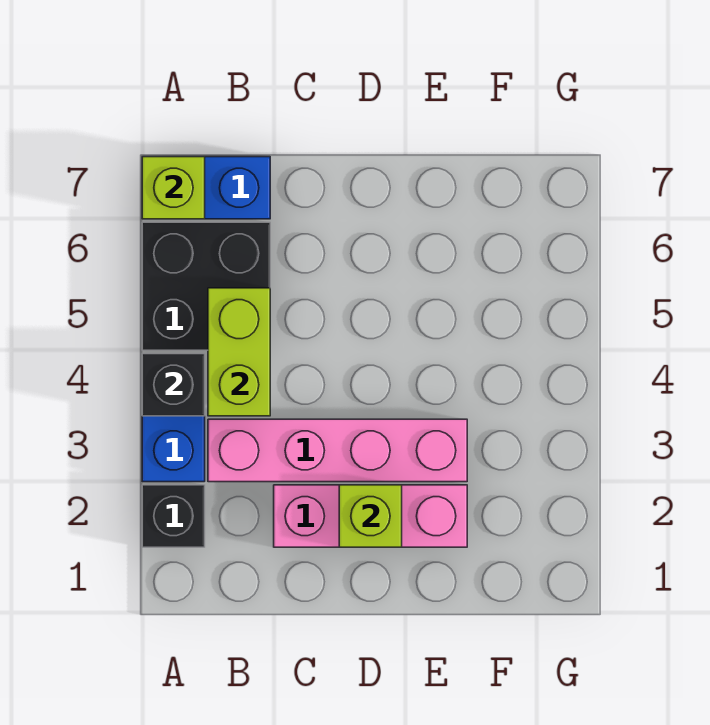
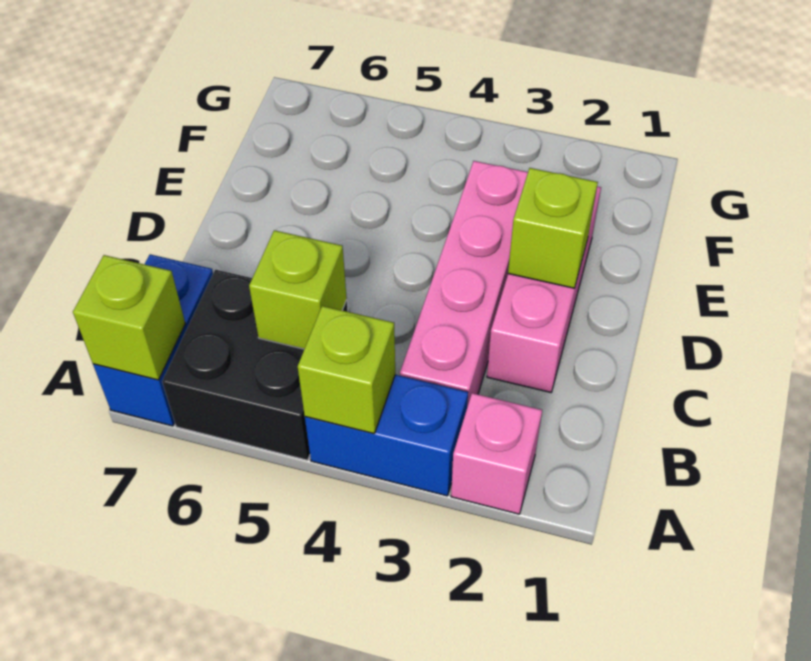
black brick A2 level 1 -> pink brick A2 level 1
black brick A4 level 2 -> lime brick A4 level 2
lime brick B4:B5 level 2 -> lime brick B5 level 2

